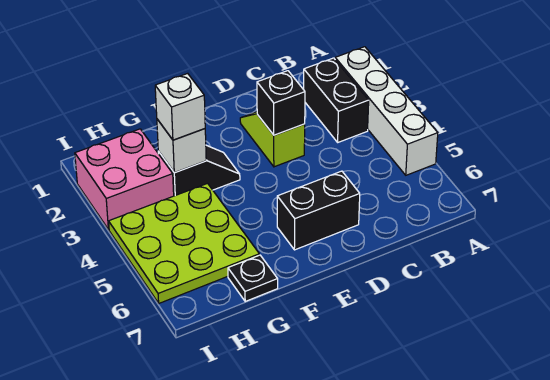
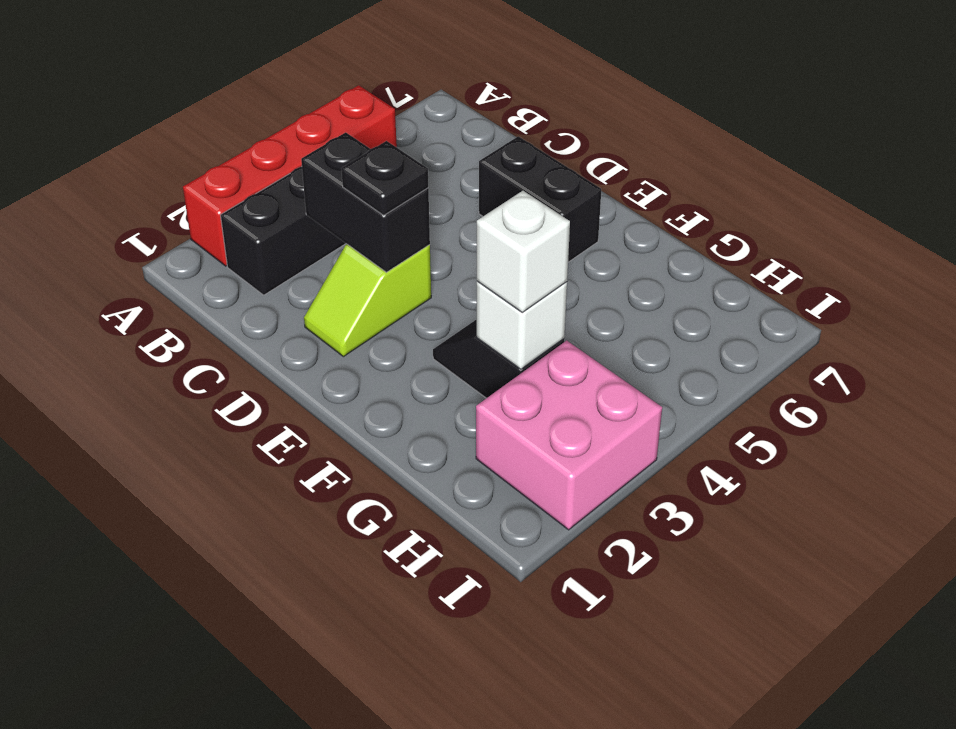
white brick A2:A5 level 1 -> red brick A2:A5 level 1
black brick D3 level 2 -> black brick C3:D3 level 2
lime plate G4:I6 level 1 -> none
black plate G7 level 1 -> black plate D3 level 3

